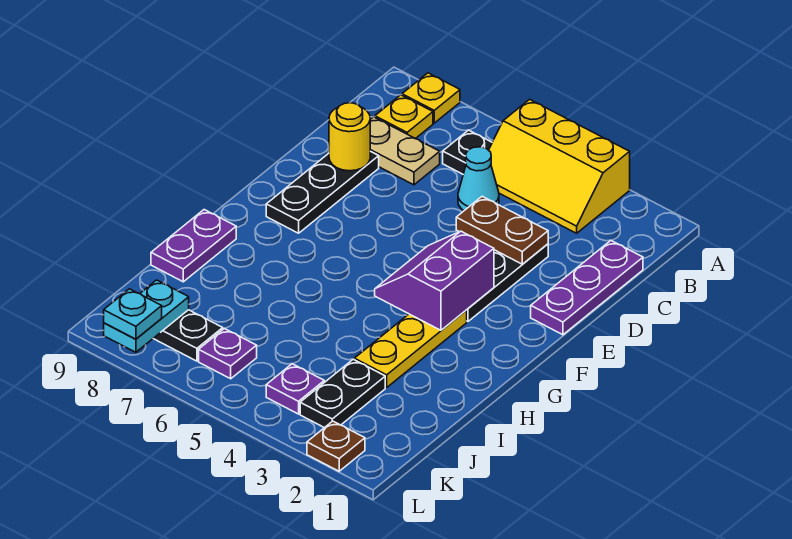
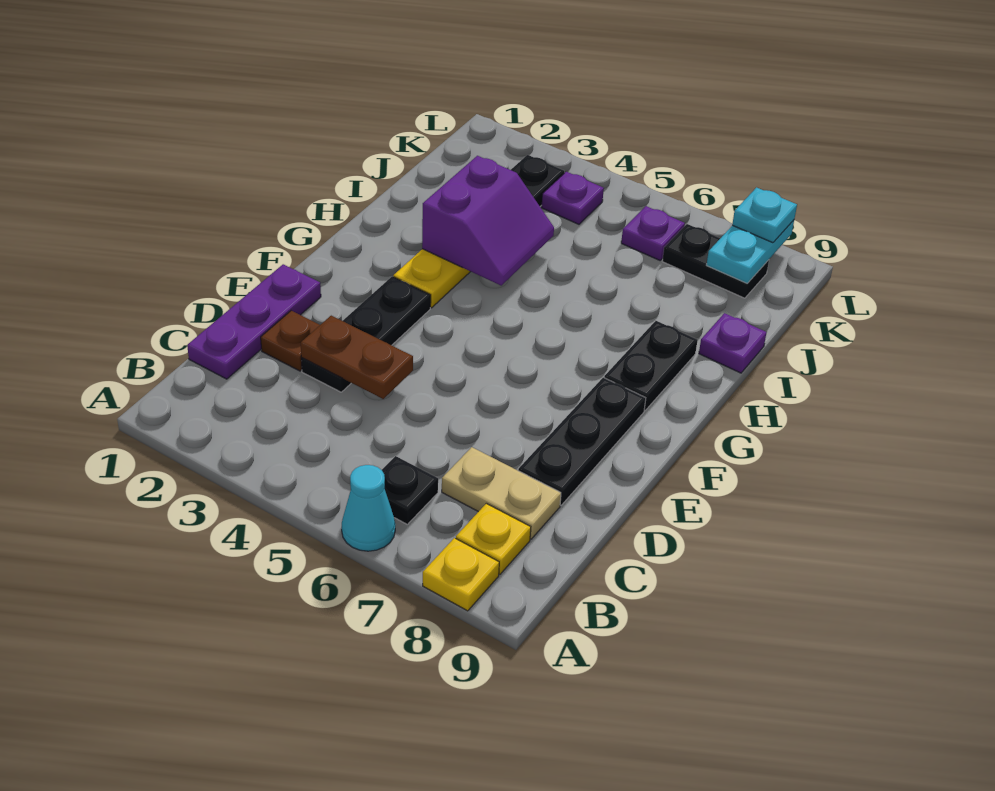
yellow slope A3:B5 level 1 top A -> none
cyan cone C5 level 1 -> cyan cone A6 level 1
yellow round brick D8 level 2 -> none
purple slope F3:G4 level 2 top 3 -> purple slope H3:I4 level 2 top 3
none -> black plate G8:H8 level 1
purple plate H9:I9 level 1 -> purple plate I9 level 1
brown plate L2 level 1 -> brown plate D2 level 1

